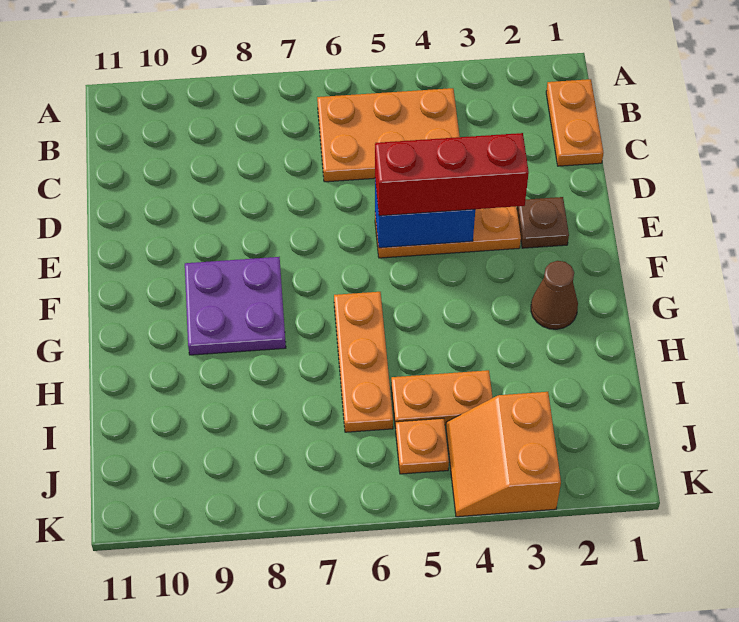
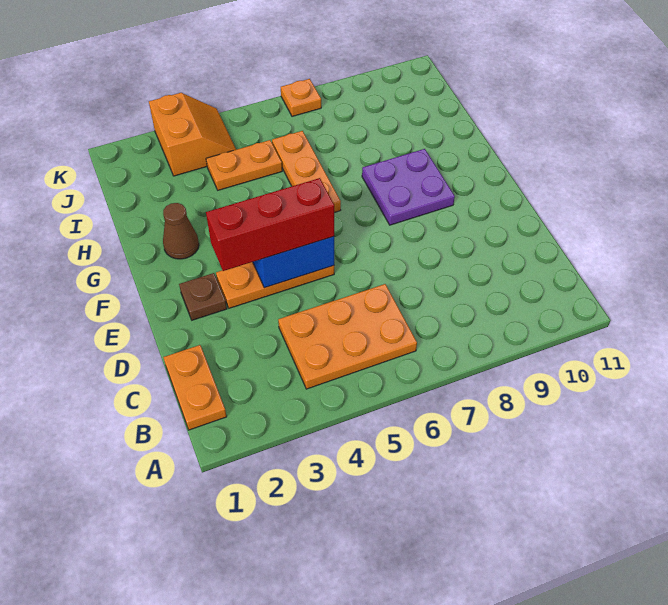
orange plate J5 level 1 -> orange plate K7 level 1

